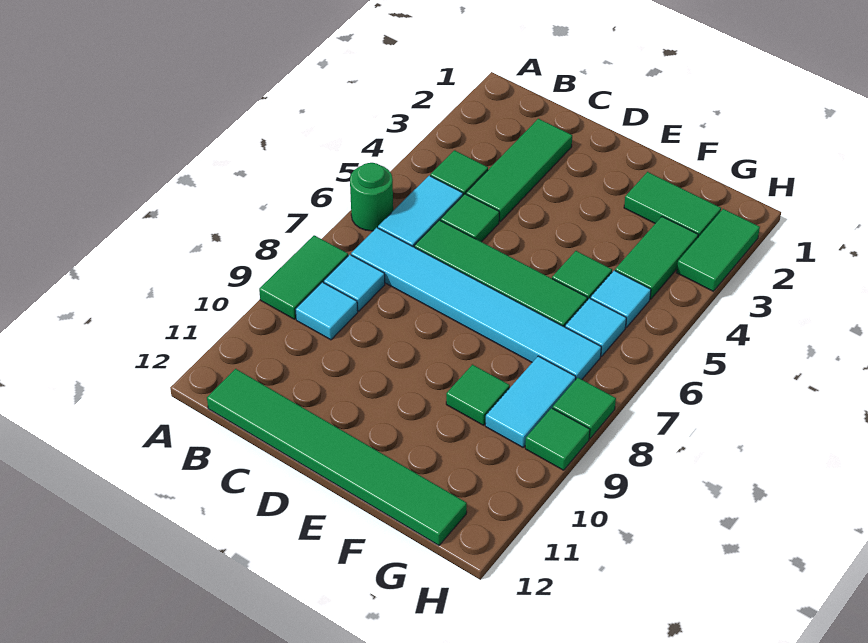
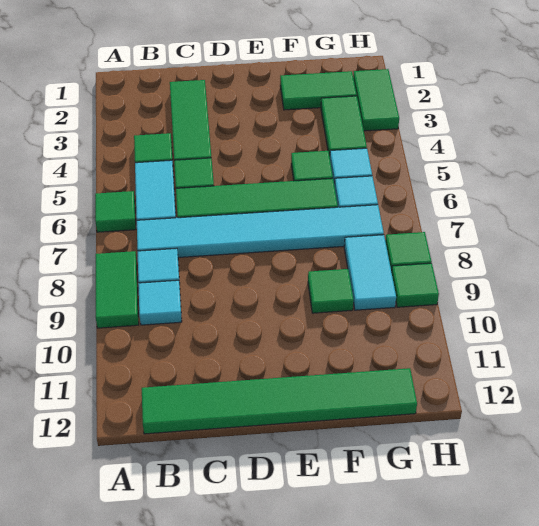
green round brick A6 level 1 -> green tile A6 level 1

